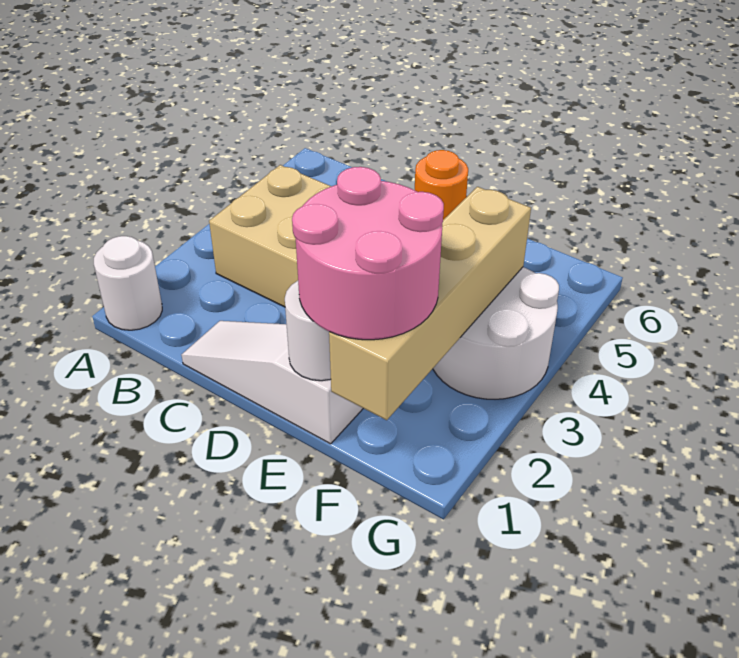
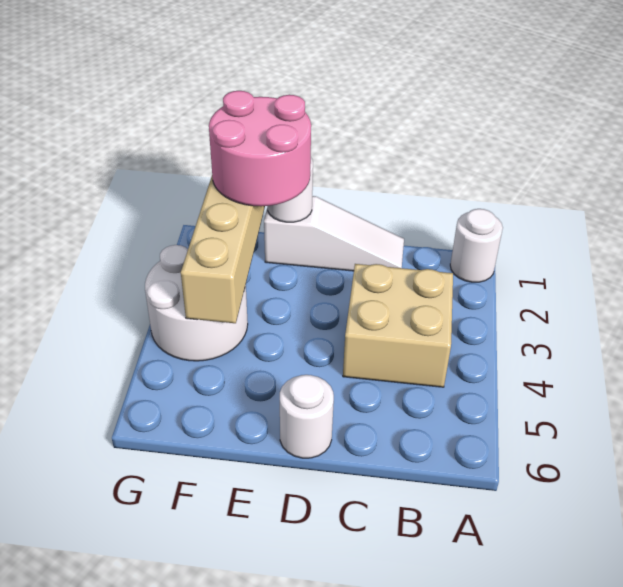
orange round brick D6 level 1 -> white round brick D6 level 1

